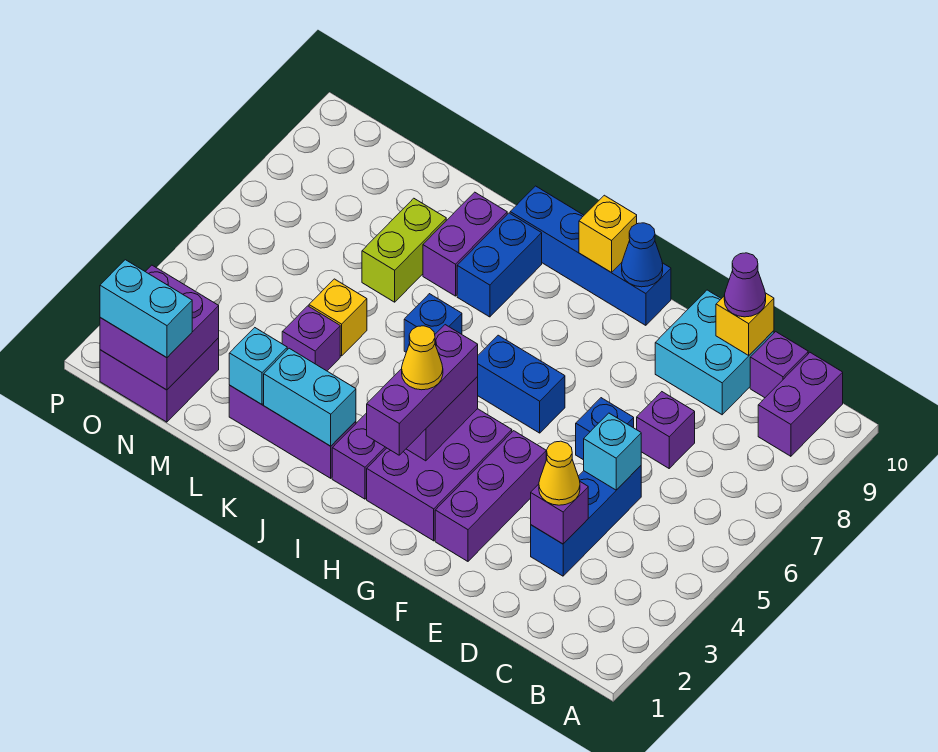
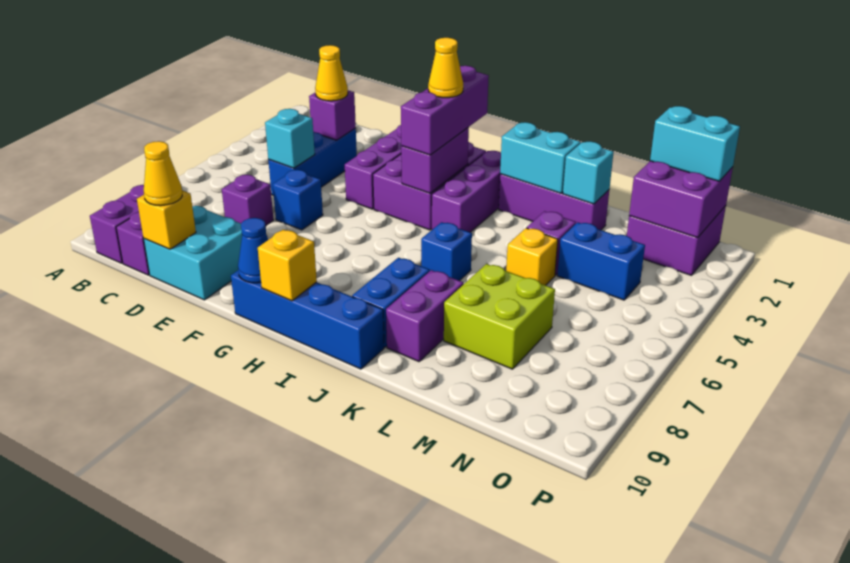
purple cone D10 level 3 -> yellow cone D10 level 3
blue brick G6:H6 level 1 -> blue brick M4:N4 level 1
lime brick L7:L8 level 1 -> lime brick L7:M8 level 1

